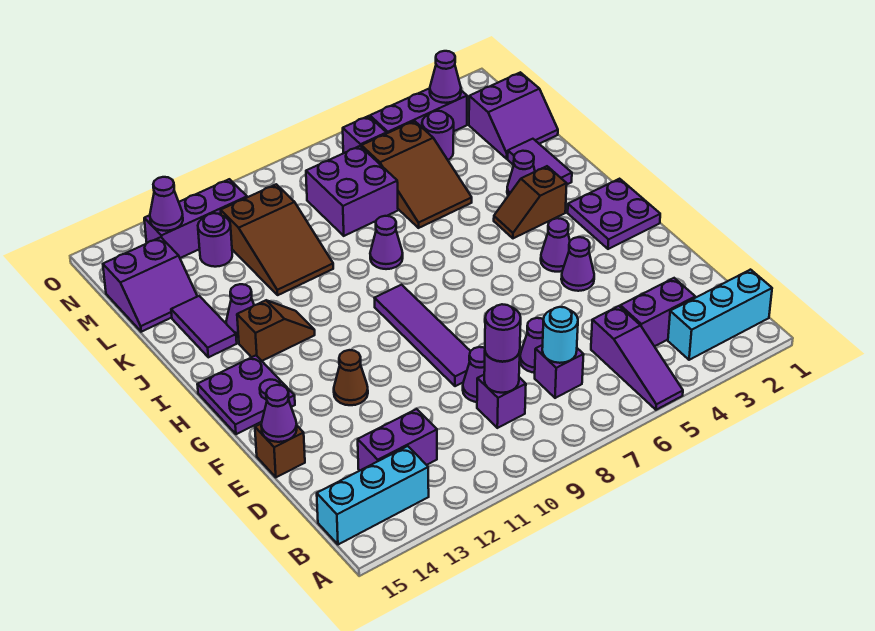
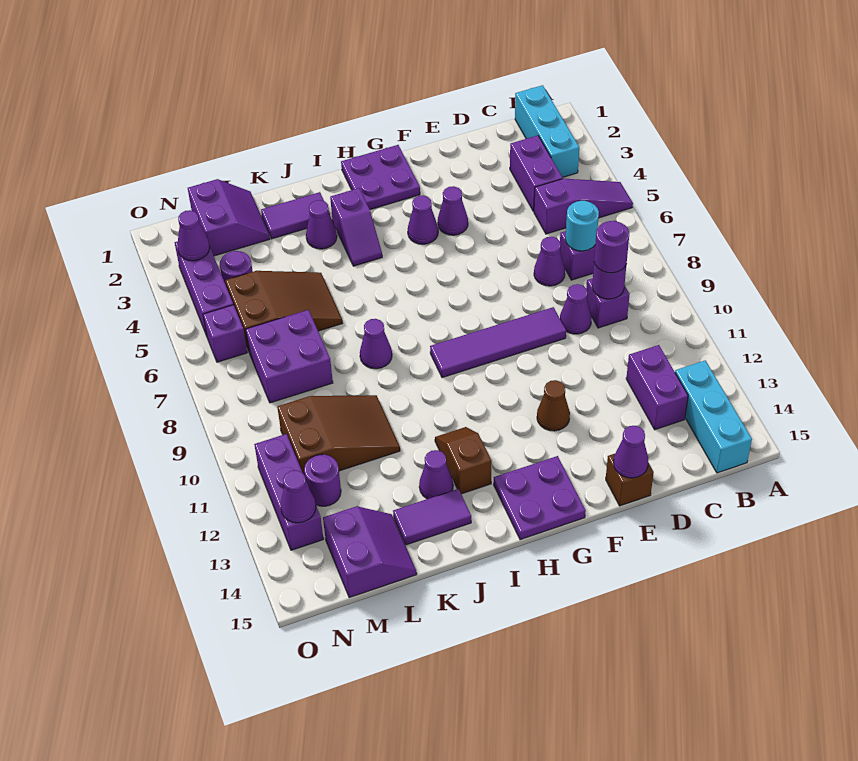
brown slope I3:I4 level 1 top 3 -> purple slope I3:I4 level 1 top 3

